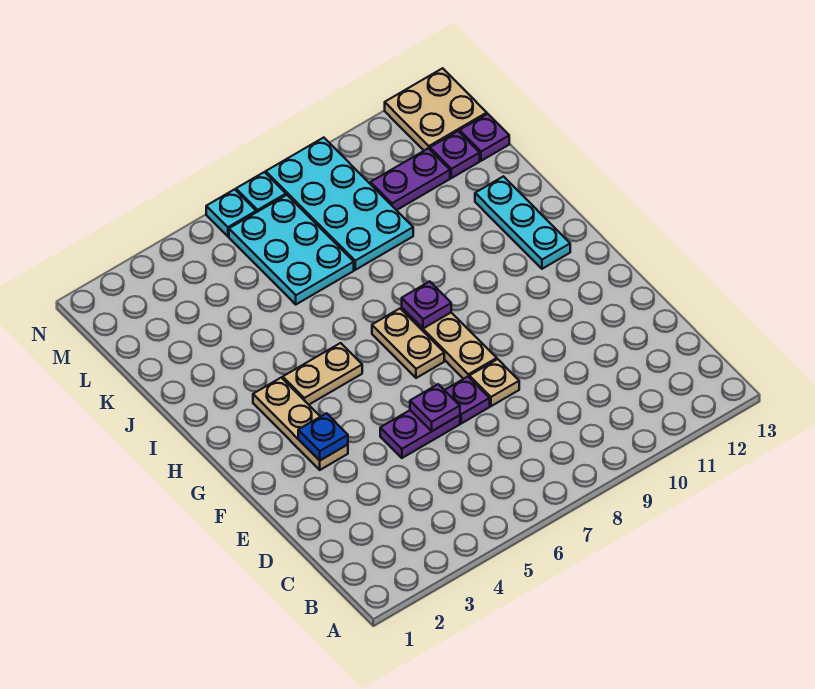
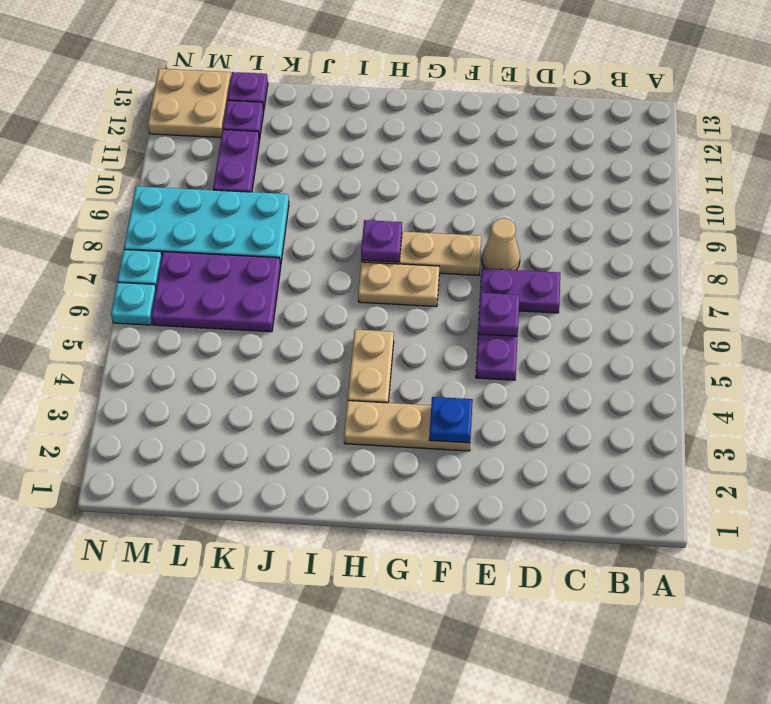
purple plate E7 level 1 -> purple plate D7:E7 level 1
tan plate E8 level 1 -> tan cone E8 level 1
cyan plate H12:J12 level 1 -> none
cyan plate K6:M7 level 1 -> purple plate K6:M7 level 1

